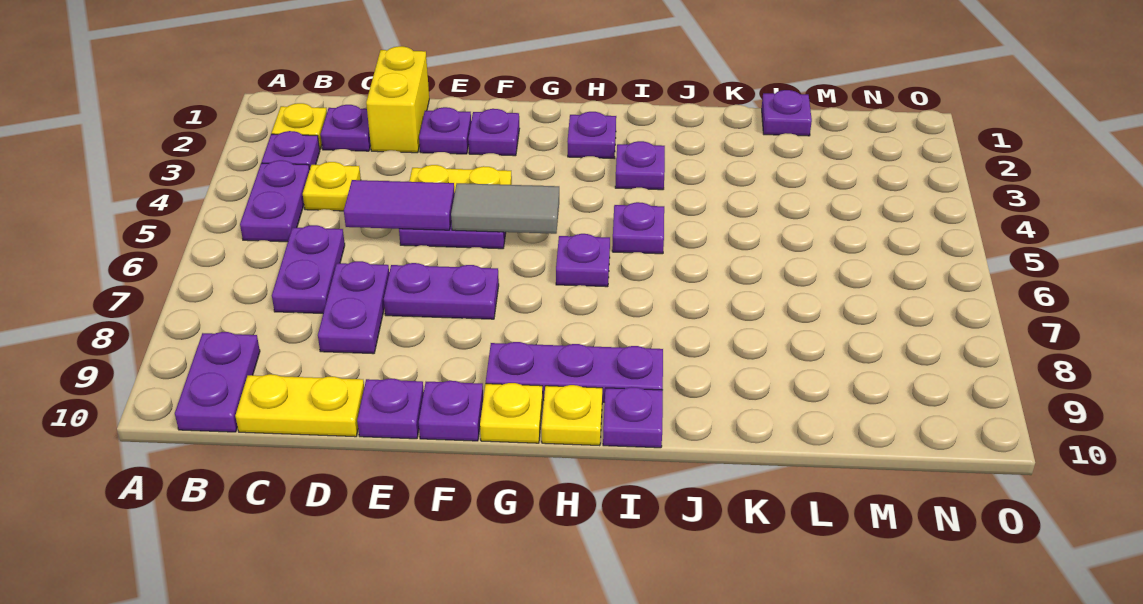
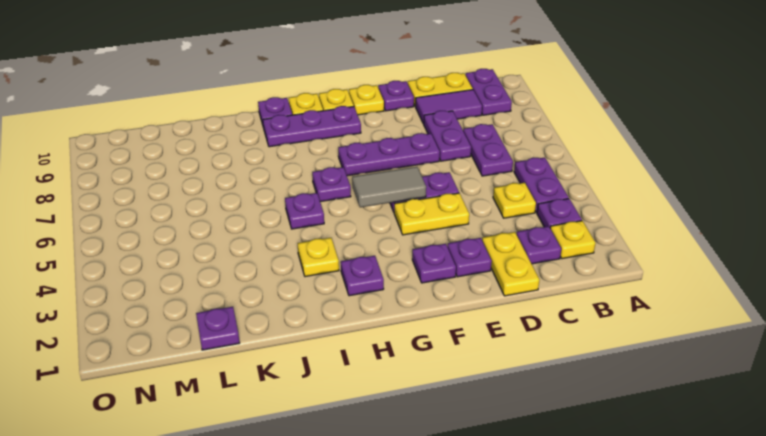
yellow brick D1:D2 level 1 -> yellow plate D1:D2 level 1
purple tile D5:E5 level 2 -> purple tile C9:D9 level 1
purple plate E7:F7 level 1 -> purple plate E7:G7 level 1
purple plate F10 level 1 -> yellow plate F10 level 1
purple plate I3 level 1 -> yellow plate I3 level 1

